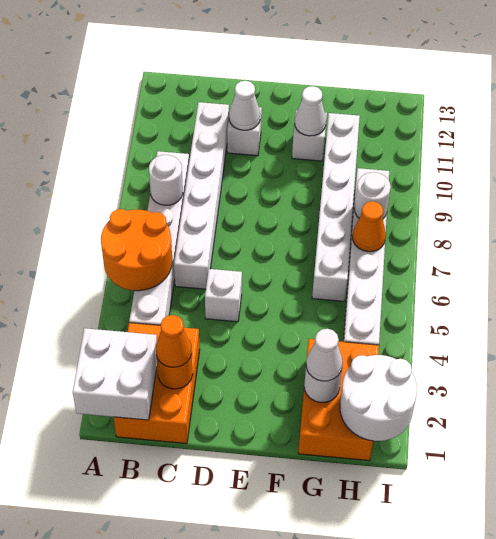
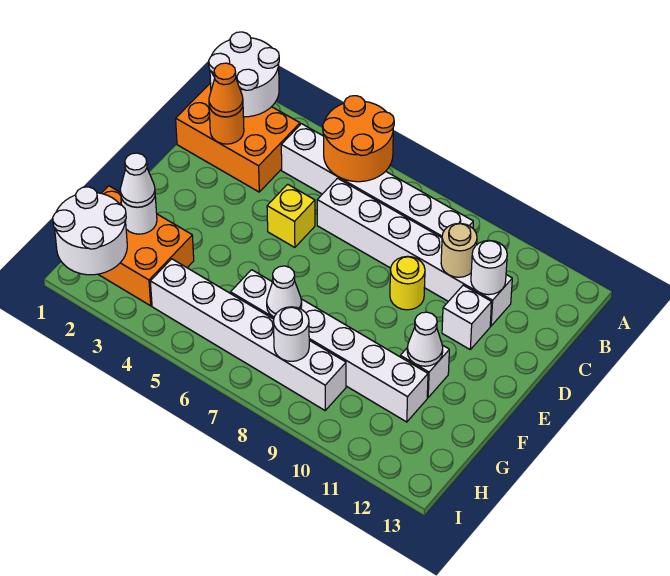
white brick A1:B2 level 2 -> white round brick A1:B2 level 2
white round brick B8 level 2 -> white round brick C11 level 2
none -> tan round brick C10 level 2
white brick D5 level 1 -> yellow brick D5 level 1
none -> yellow round brick D9 level 1
white cone D11 level 2 -> white cone G7 level 2
orange cone H7 level 2 -> none

